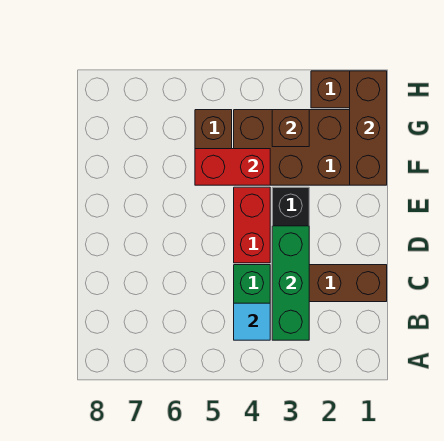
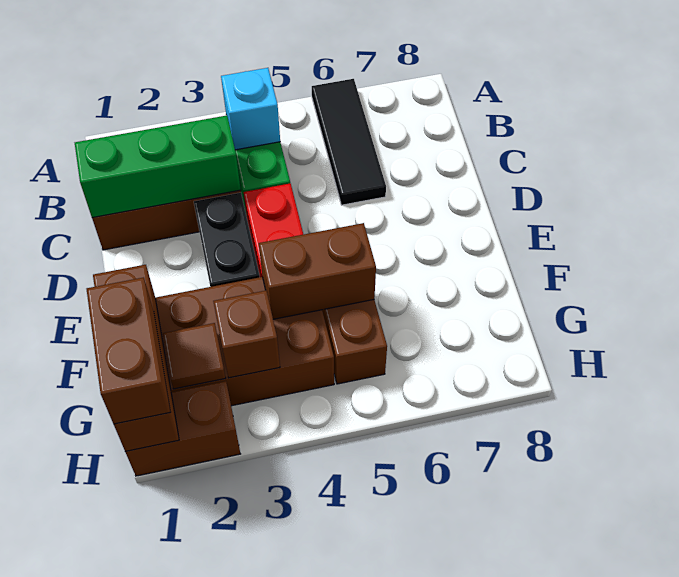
none -> black tile A6:C6 level 1
green brick B3:D3 level 2 -> green brick C1:C3 level 2
cyan tile B4 level 2 -> cyan brick B4 level 2
red brick F4:F5 level 2 -> brown brick F4:F5 level 2
none -> brown brick G1:H1 level 3
none -> brown tile G2 level 2

